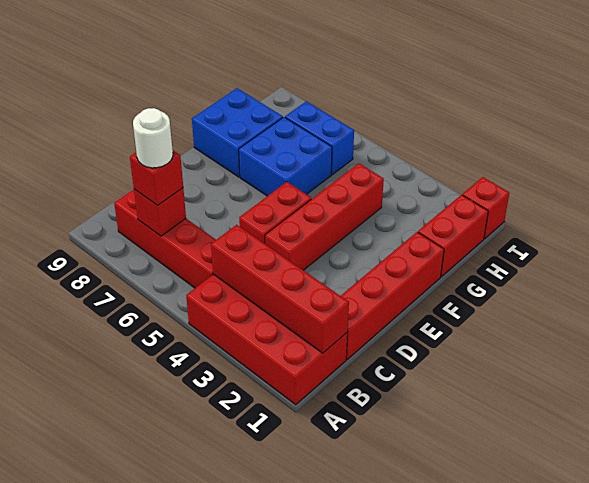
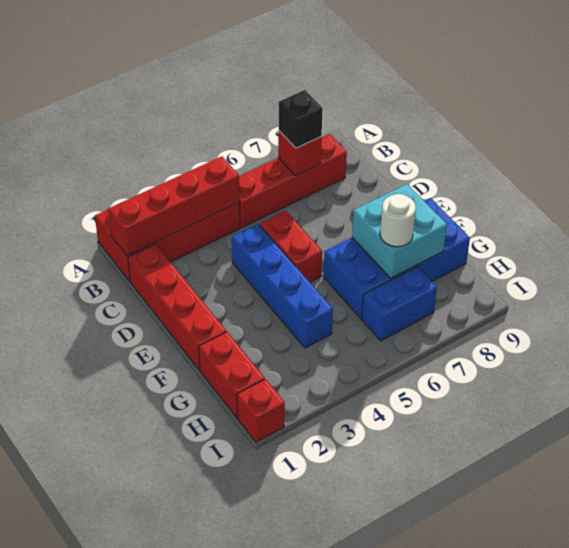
red brick B7 level 3 -> black brick B7 level 3
white round brick B7 level 4 -> white round brick G7 level 3
red brick D4:G4 level 1 -> blue brick D4:G4 level 1
none -> cyan brick F7:G8 level 2

